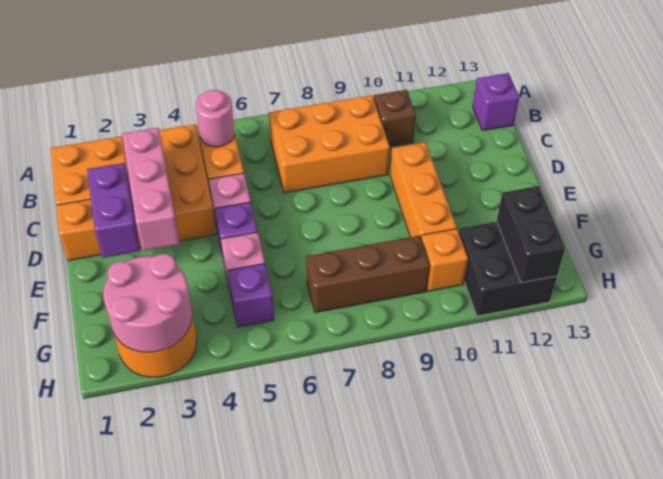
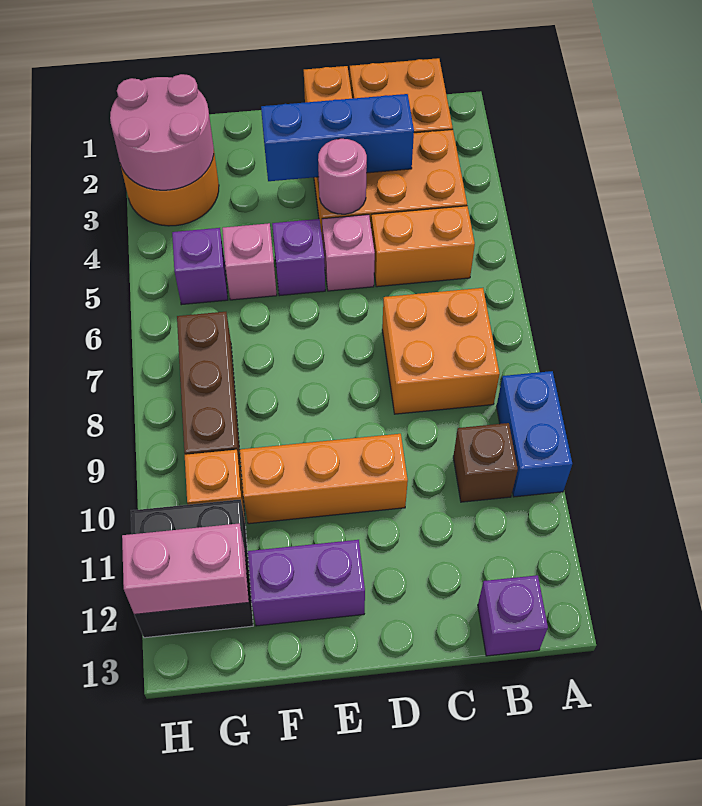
none -> blue brick A9:A10 level 1
pink round brick B5 level 2 -> pink round brick D4 level 2
orange brick B7:C9 level 1 -> orange brick B7:C8 level 1
pink brick C3:E3 level 2 -> blue brick C3:E3 level 2
purple brick D2:E2 level 2 -> purple brick E12:F12 level 1
black brick G12:H12 level 2 -> pink brick G12:H12 level 2

